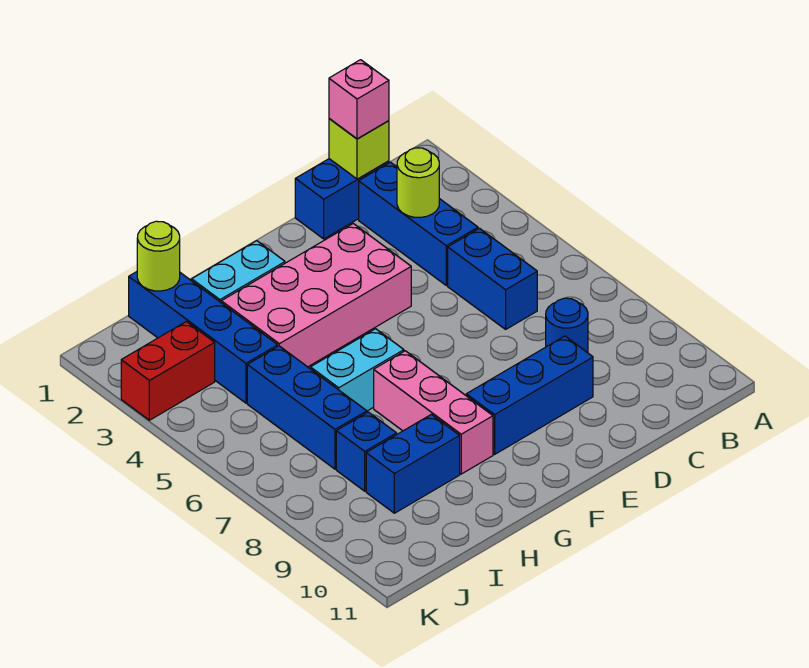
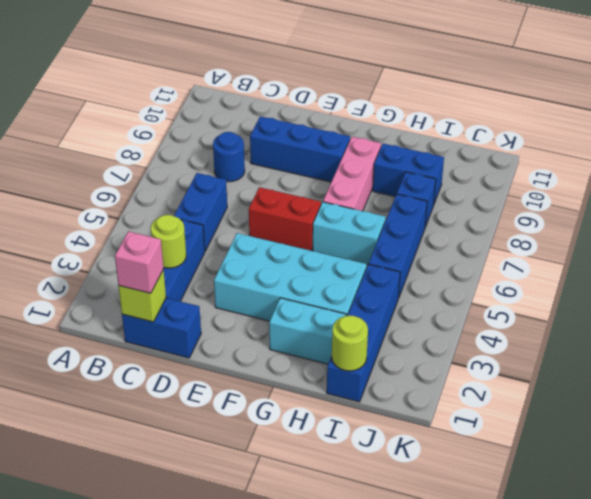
pink brick E3:H4 level 1 -> cyan brick E3:H4 level 1
red brick J3:K3 level 1 -> red brick E6:F6 level 1

